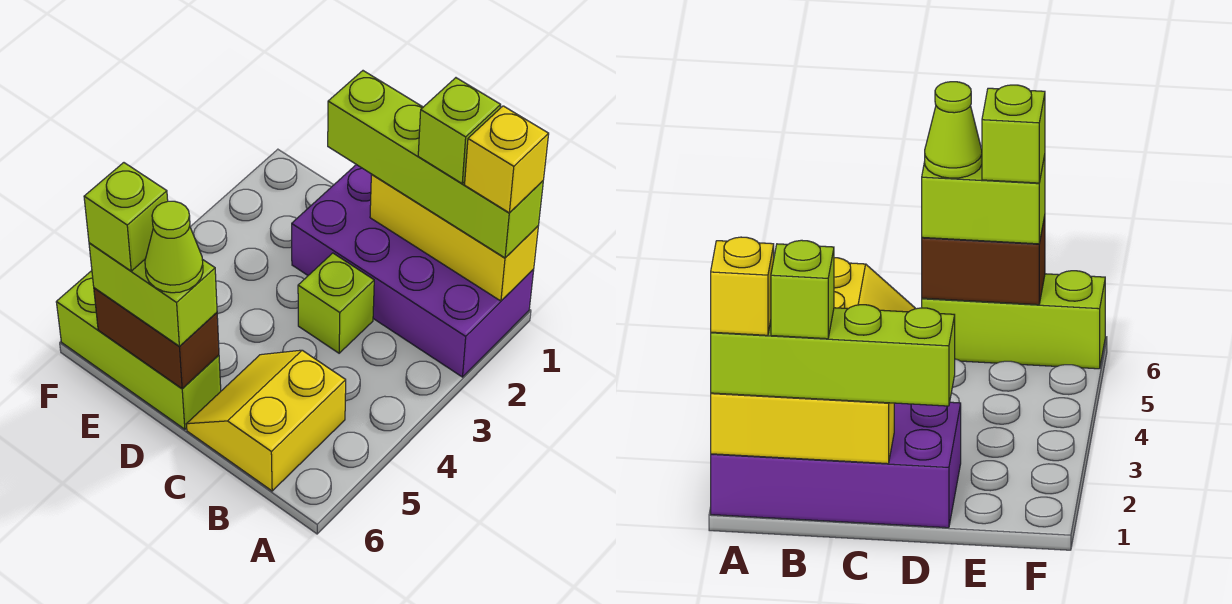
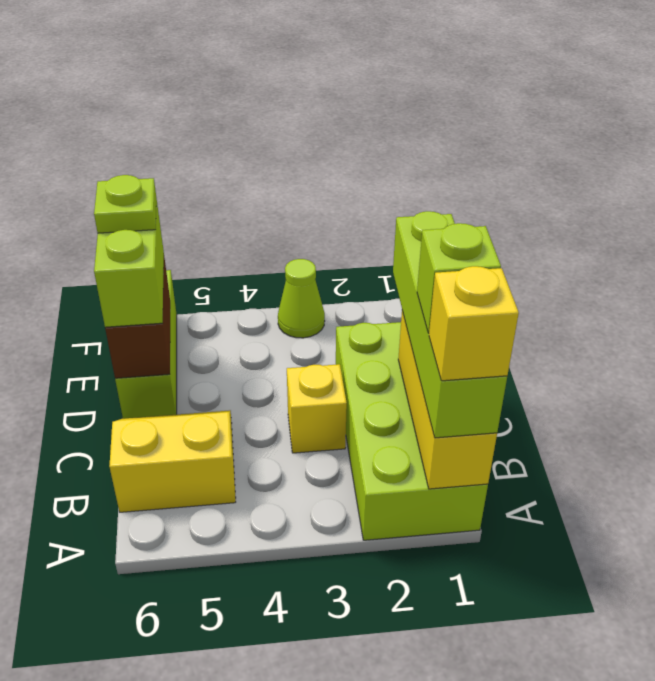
purple brick A1:D2 level 1 -> lime brick A1:D2 level 1
lime brick C3 level 1 -> yellow brick C3 level 1
lime cone D6 level 4 -> lime cone F3 level 1
lime brick E6 level 4 -> lime plate E6 level 4

